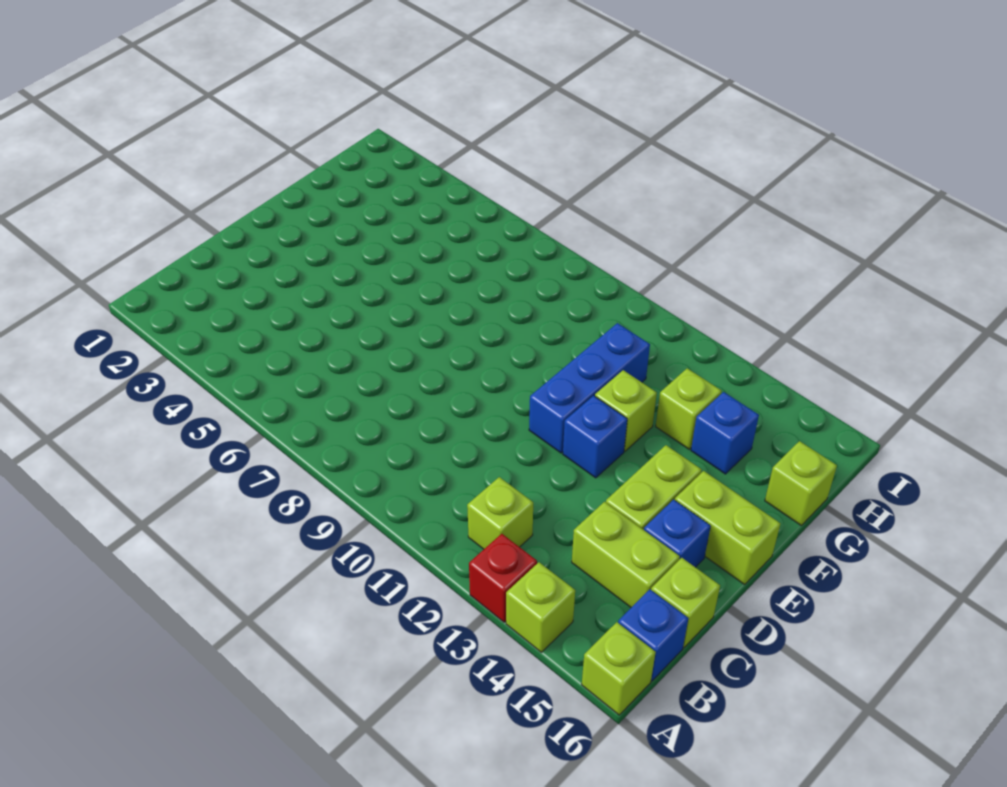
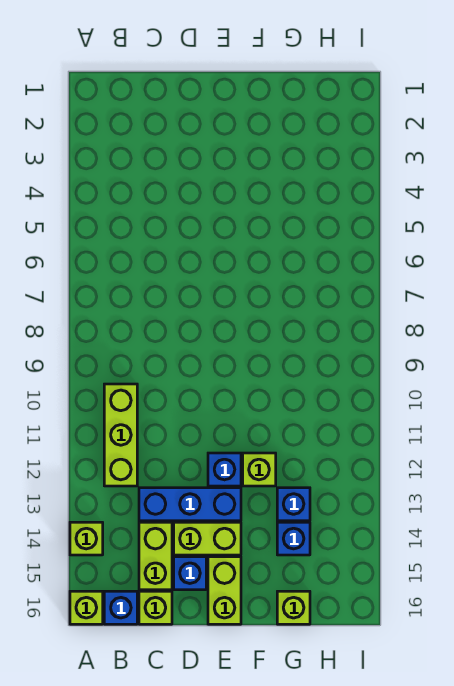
red brick A13 level 1 -> none
lime brick B12 level 1 -> lime brick B10:B12 level 1
blue brick E11:G11 level 1 -> blue brick C13:E13 level 1
lime brick G13 level 1 -> blue brick G13 level 1

